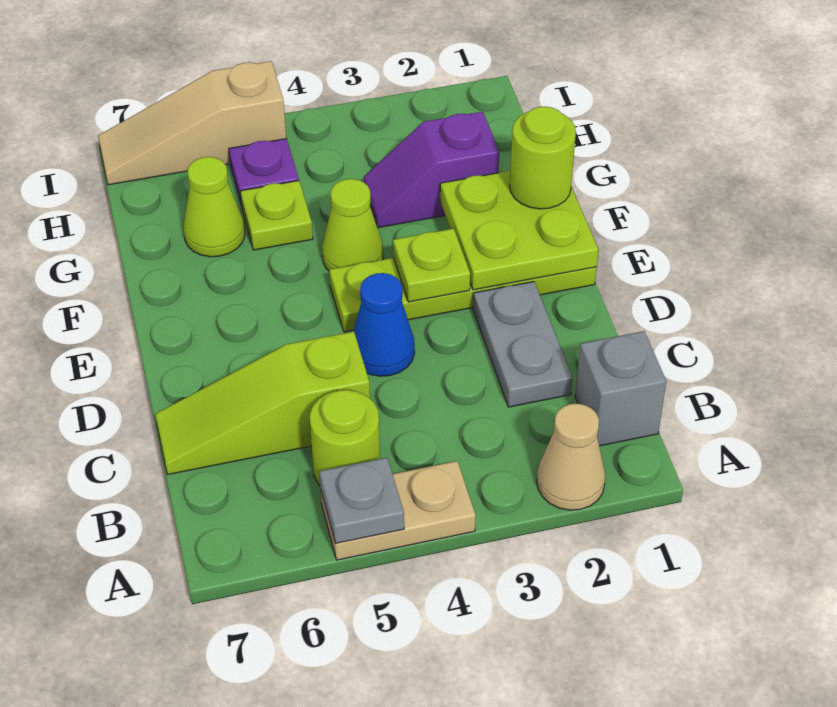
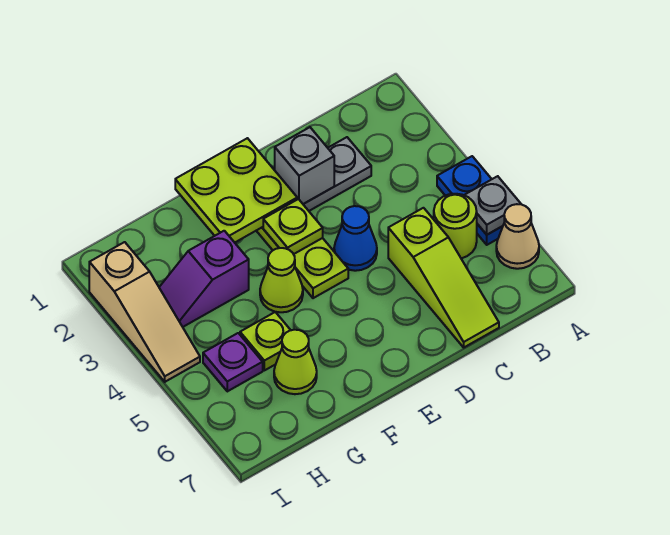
tan cone A2 level 1 -> tan cone A6 level 1
tan plate A4:A5 level 1 -> blue plate A4:A5 level 1
grey brick B1 level 1 -> grey brick D2 level 2
lime round brick F1 level 3 -> none
purple slope G2:G3 level 1 top 2 -> purple slope G3:H3 level 1 top G
tan slope I5:I7 level 1 top 5 -> tan slope I2:I4 level 1 top 2

